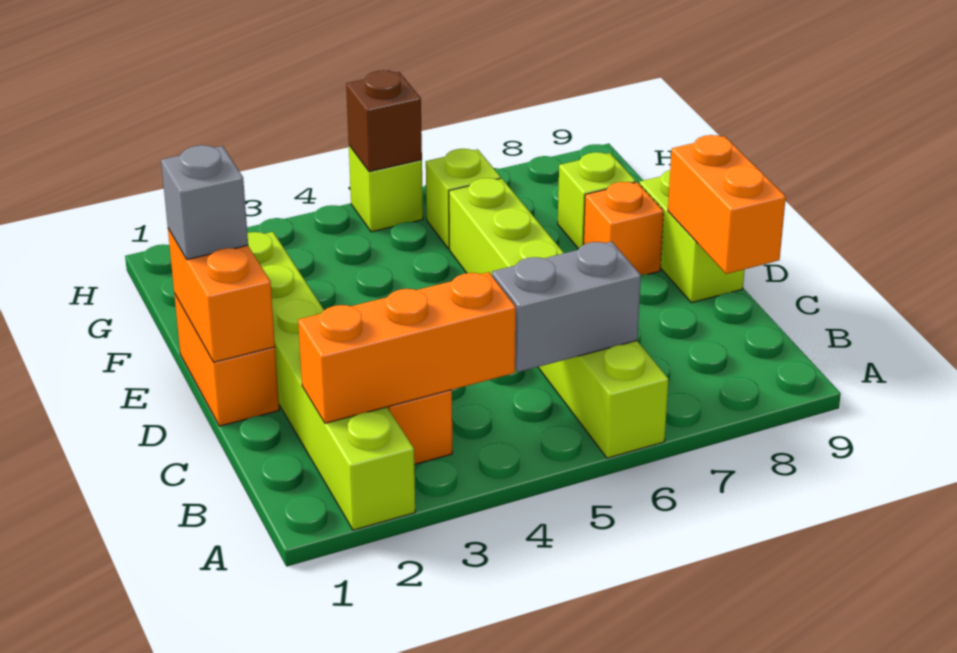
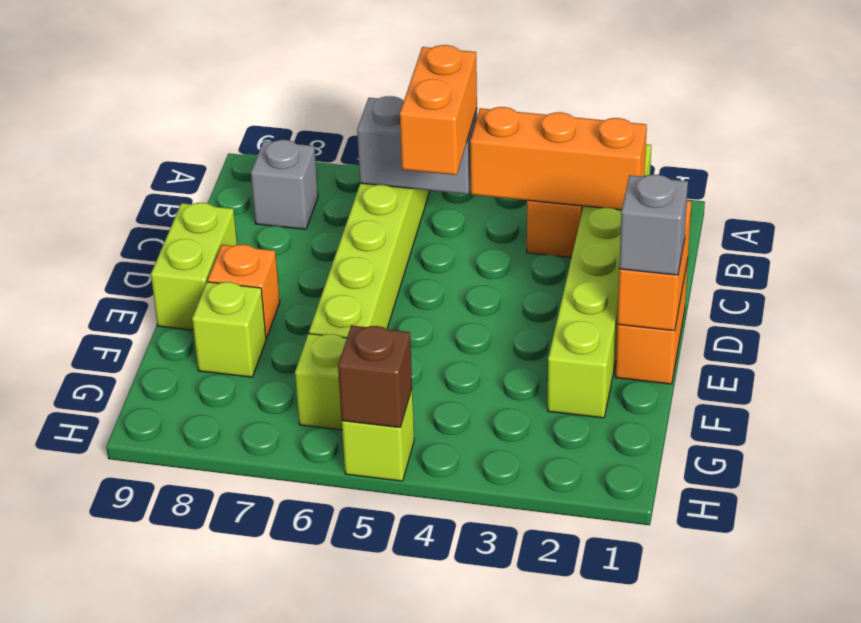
none -> grey brick B8 level 1
orange brick C9:D9 level 2 -> orange brick B5:C5 level 3

